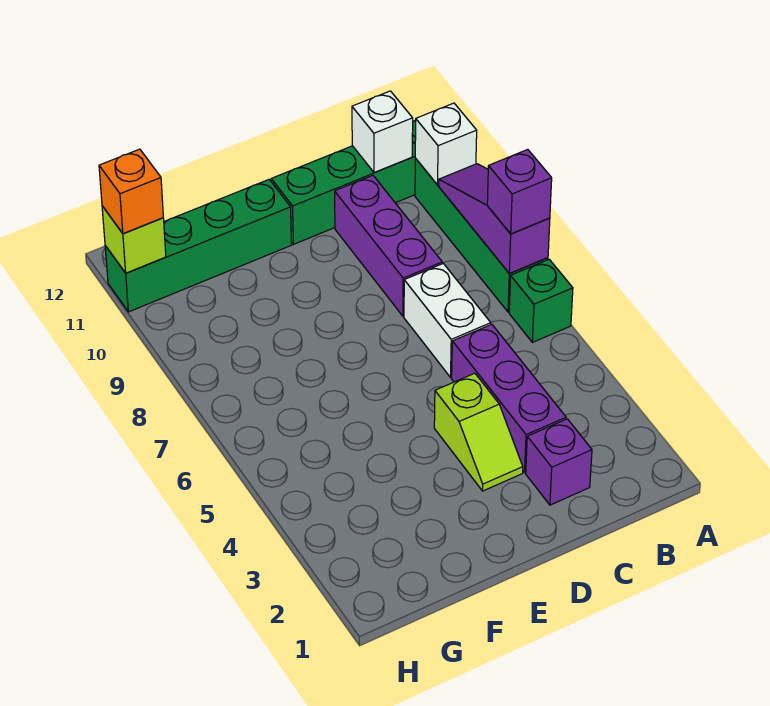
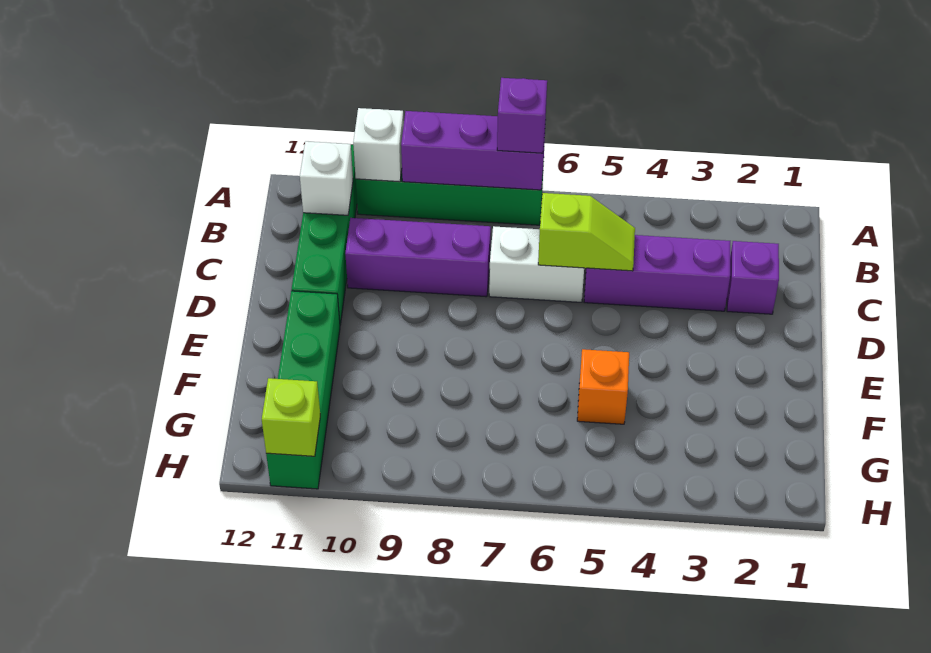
green brick A6 level 1 -> none
purple slope A7:A9 level 2 top 7 -> purple brick A7:A9 level 2
lime slope D3:D4 level 1 top 4 -> lime slope C5:C6 level 2 top 6
orange brick H11 level 3 -> orange brick F5 level 1

